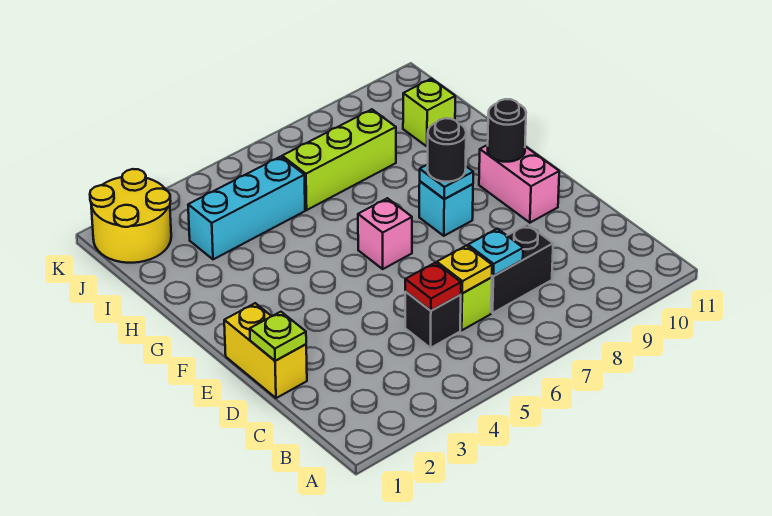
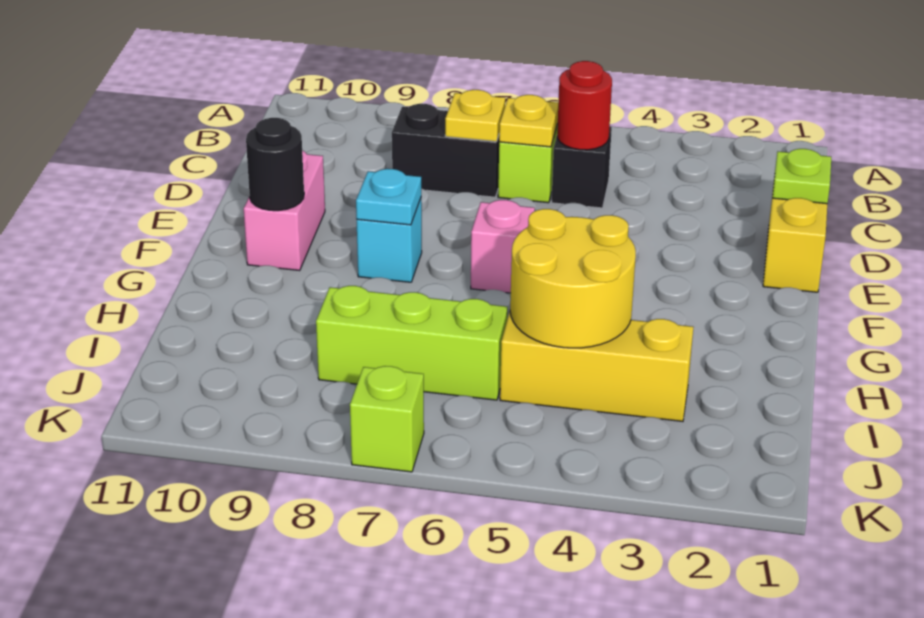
red plate C5 level 2 -> red round brick C5 level 2
cyan plate C7 level 2 -> yellow plate C7 level 2
black round brick F8 level 3 -> none
cyan brick I3:I5 level 1 -> yellow brick I3:I5 level 1
lime brick I10 level 1 -> lime brick K7 level 1
yellow round brick J1:K2 level 1 -> yellow round brick H4:I5 level 2

